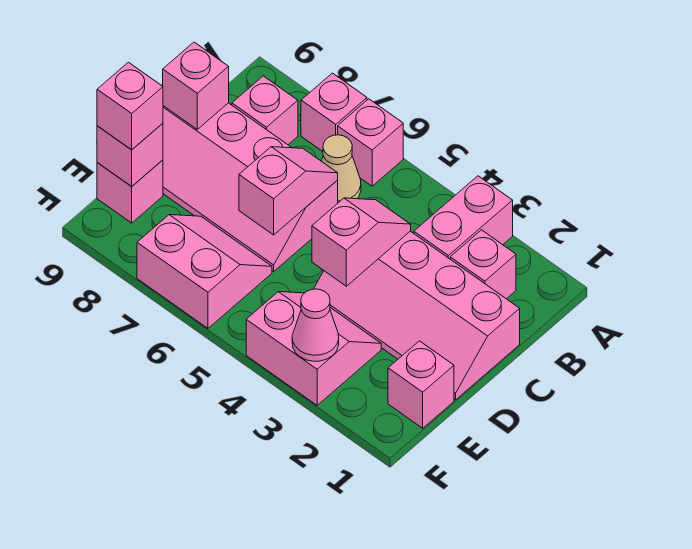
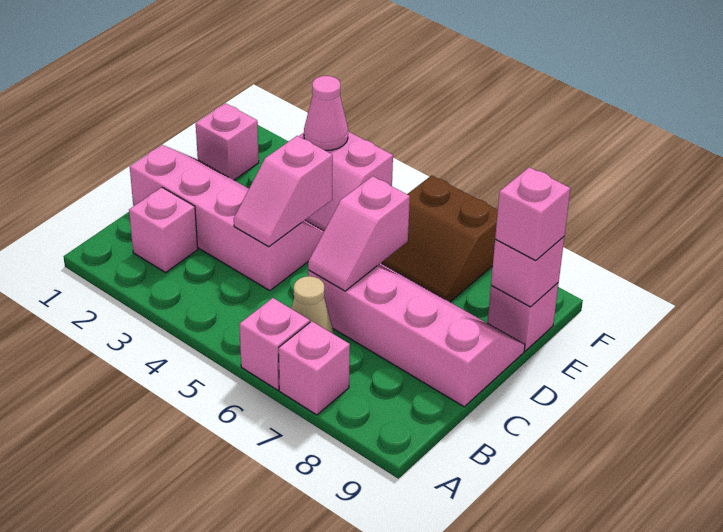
pink brick A3:B3 level 1 -> none
pink brick B8 level 1 -> none
pink brick C9 level 2 -> none
pink slope E6:F7 level 1 top F -> brown slope E6:F7 level 1 top F

